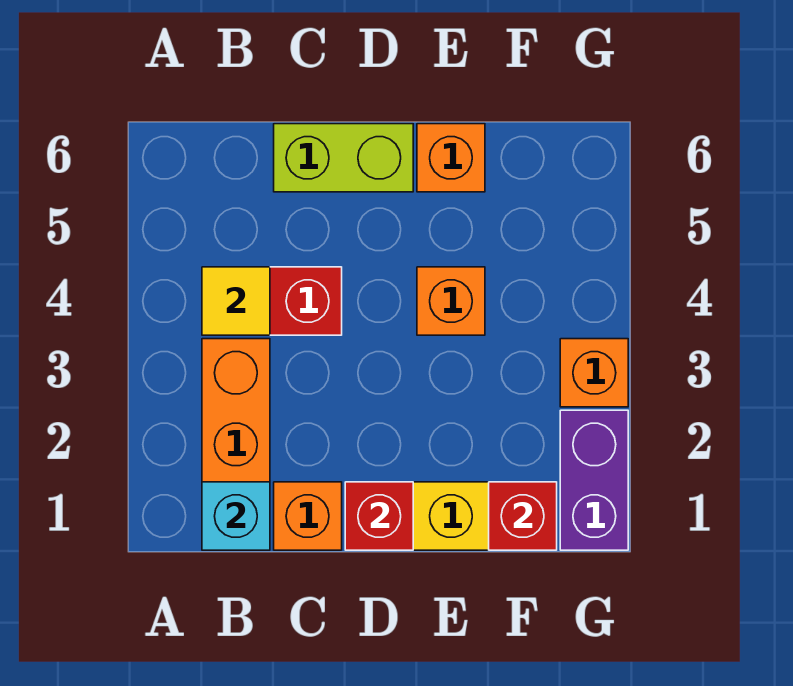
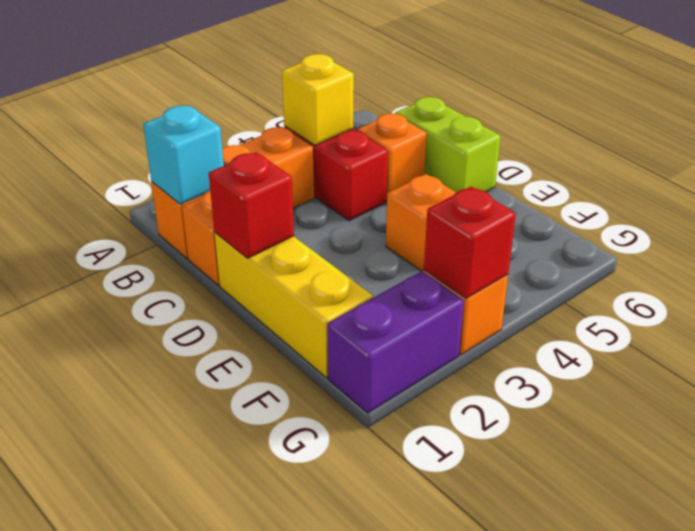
yellow tile B4 level 2 -> yellow brick B4 level 2
orange brick E6 level 1 -> orange brick C5 level 1
red brick F1 level 2 -> red brick G3 level 2

